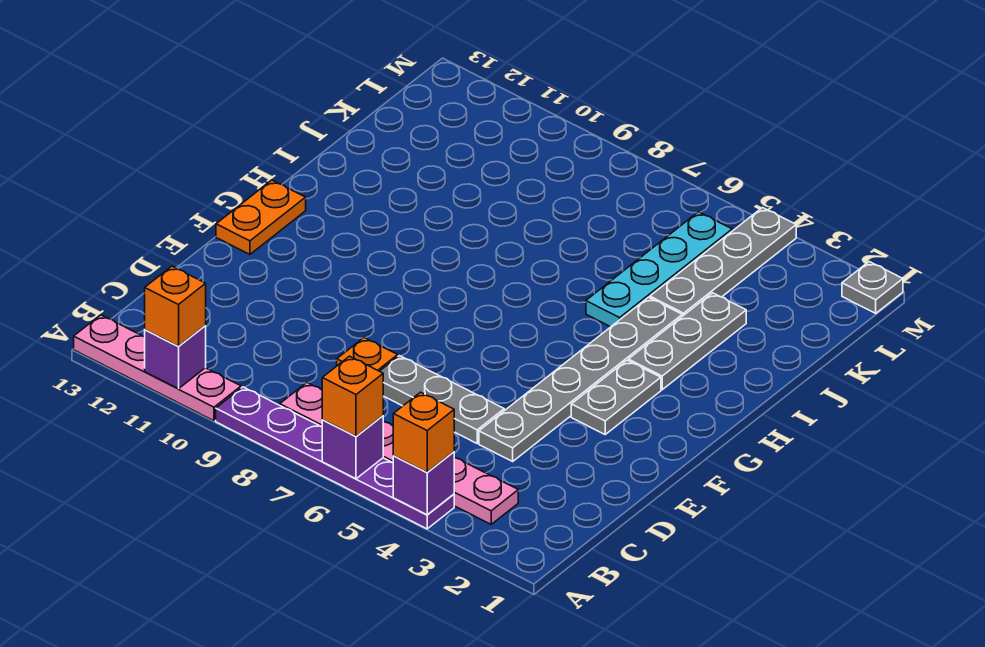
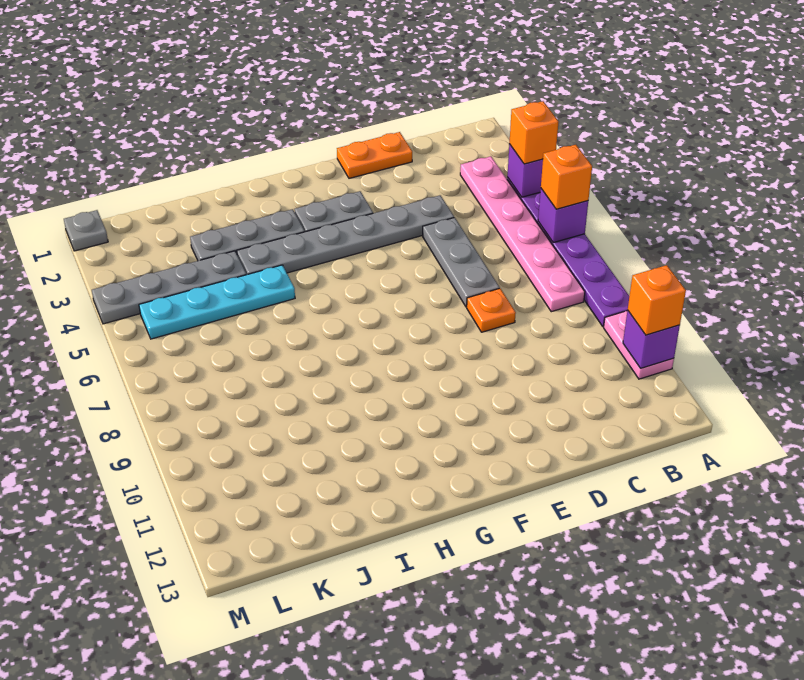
pink plate A10:A13 level 1 -> pink plate A10:A11 level 1
orange plate F13:G13 level 1 -> orange plate D1:E1 level 1

